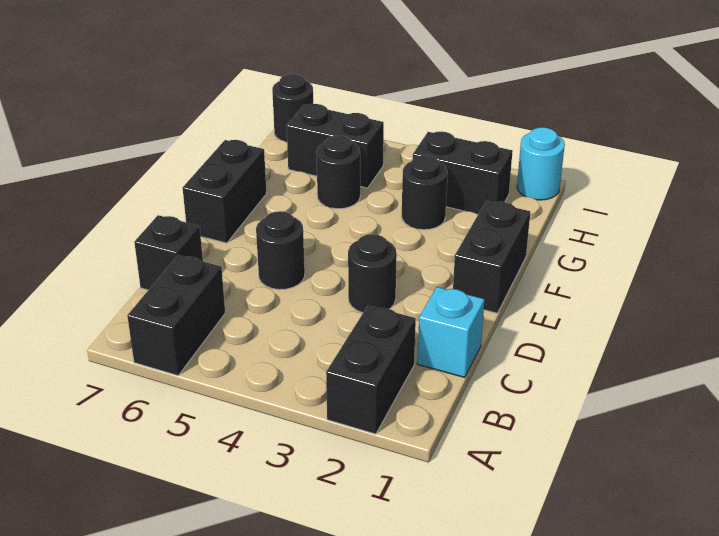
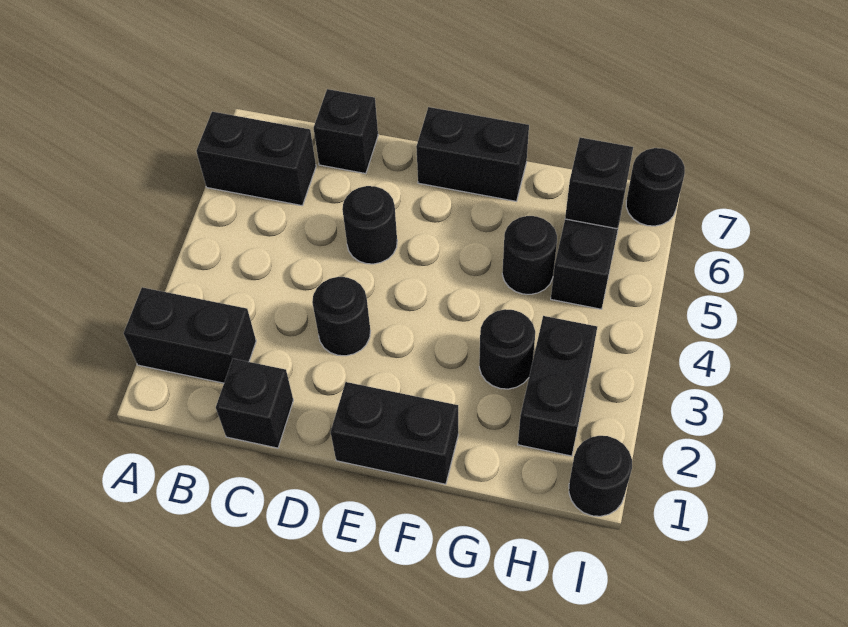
cyan brick C1 level 1 -> black brick C1 level 1
none -> black brick H6 level 2
cyan round brick I1 level 1 -> black round brick I1 level 1

